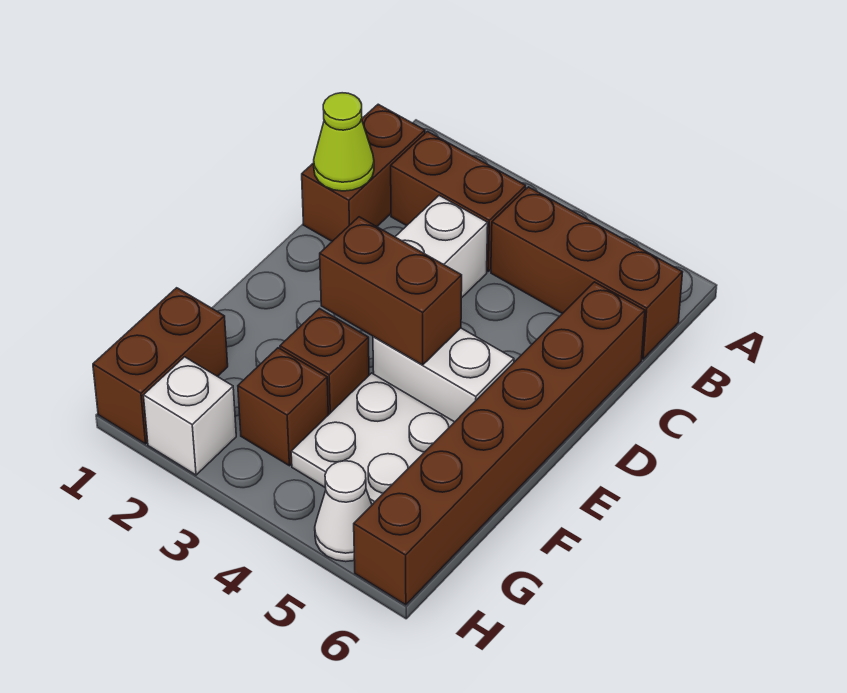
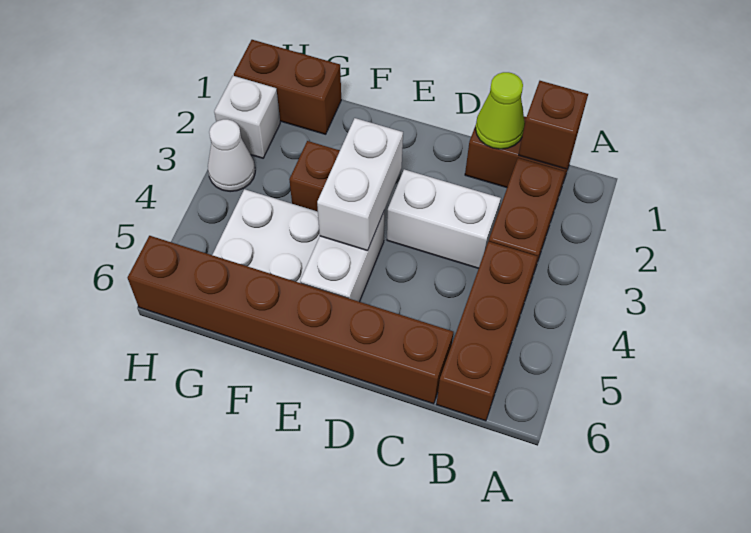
brown brick E3:E4 level 2 -> white brick E3:E4 level 2
brown brick G3 level 1 -> brown brick B1 level 2
white cone H5 level 1 -> white cone H3 level 1

